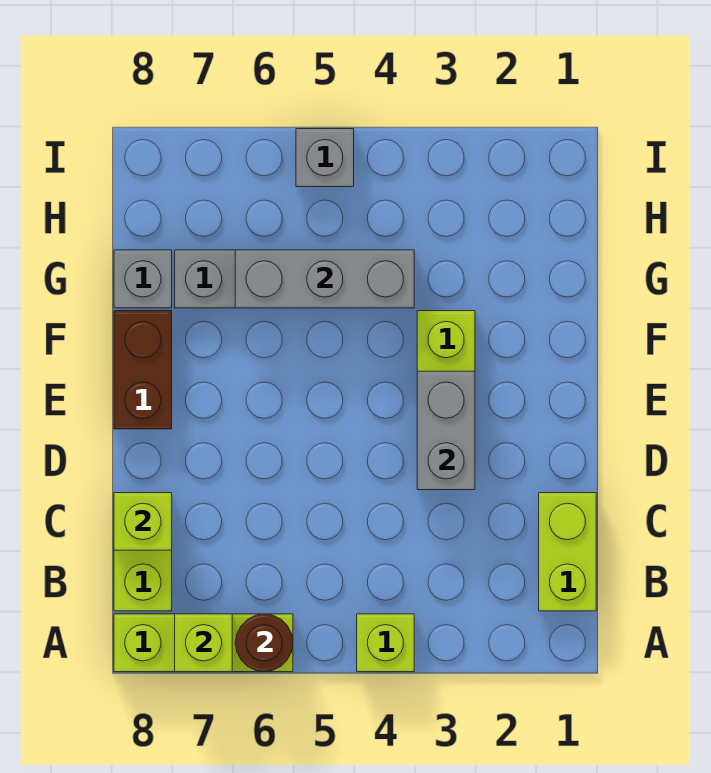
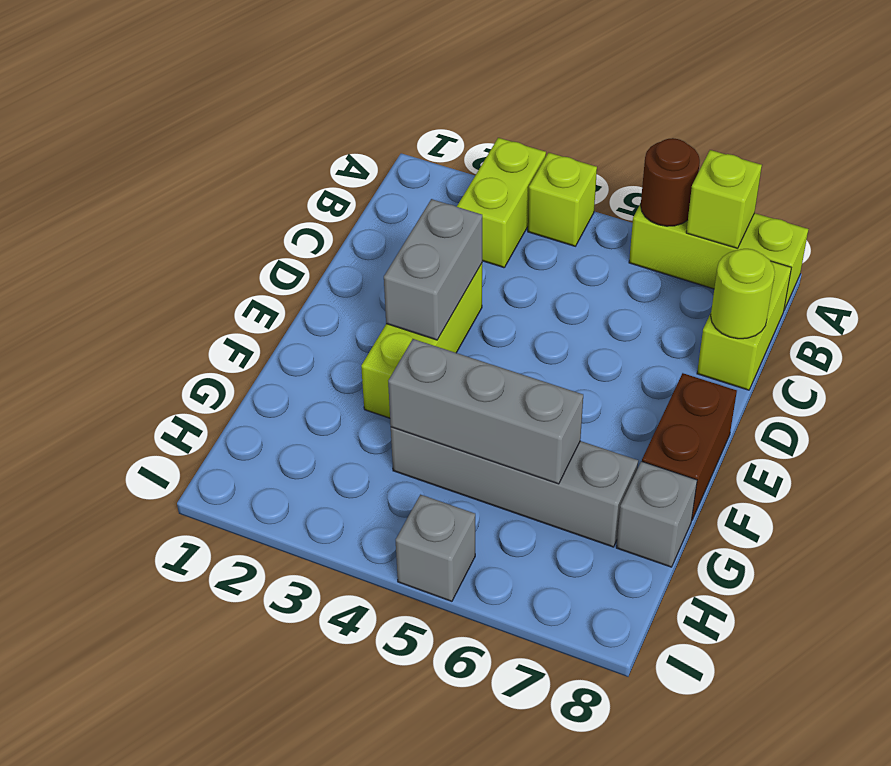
lime brick B1:C1 level 1 -> lime brick A3:B3 level 1
lime brick C8 level 2 -> lime round brick C8 level 2

